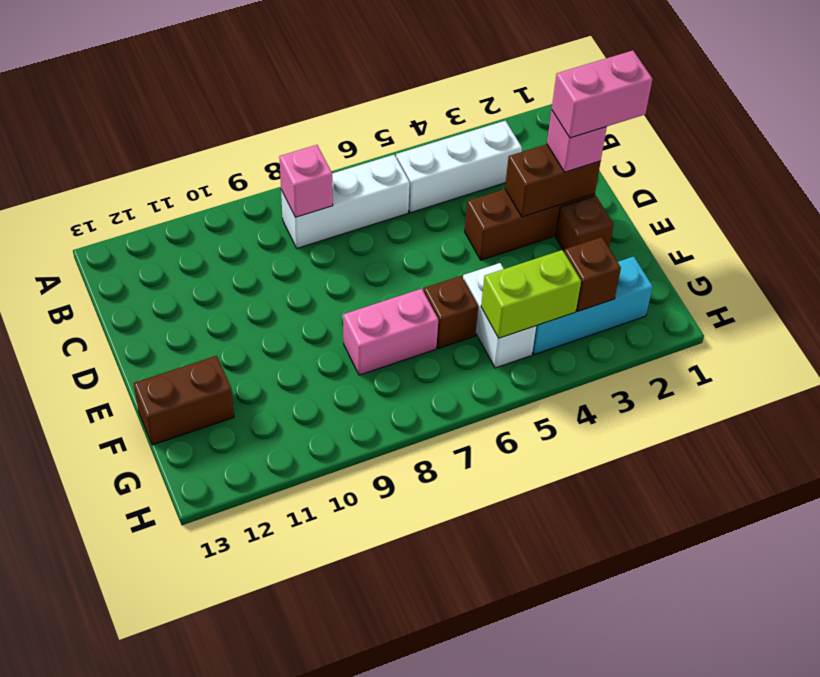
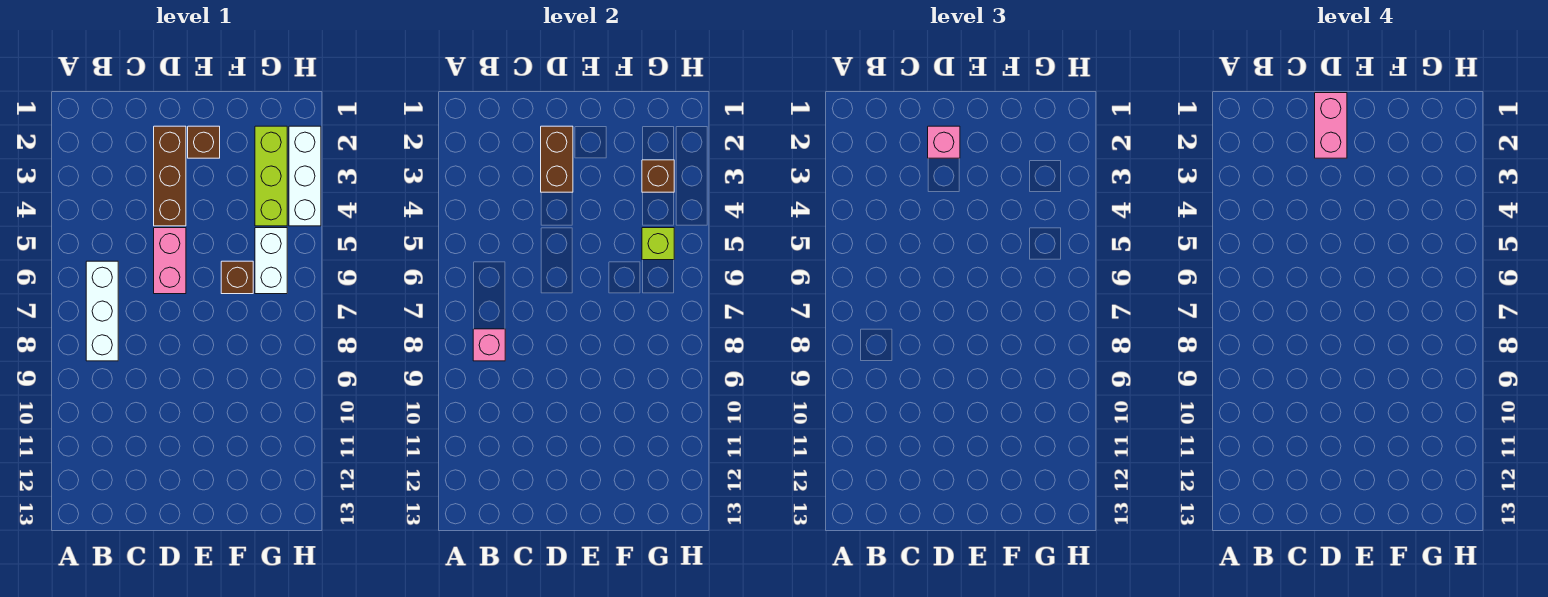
white brick B3:B5 level 1 -> white brick H2:H4 level 1
white brick F5:G5 level 1 -> white brick G5:G6 level 1
pink brick F7:F8 level 1 -> pink brick D5:D6 level 1
brown brick F12:F13 level 1 -> none
cyan brick G2:G4 level 1 -> lime brick G2:G4 level 1
lime brick G4:G5 level 2 -> lime brick G5 level 2

